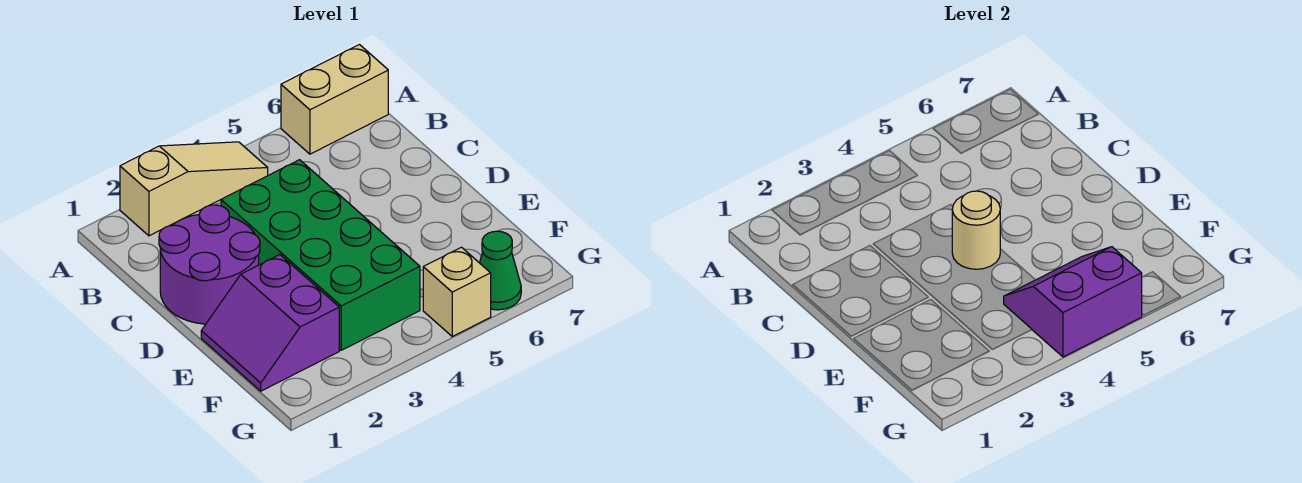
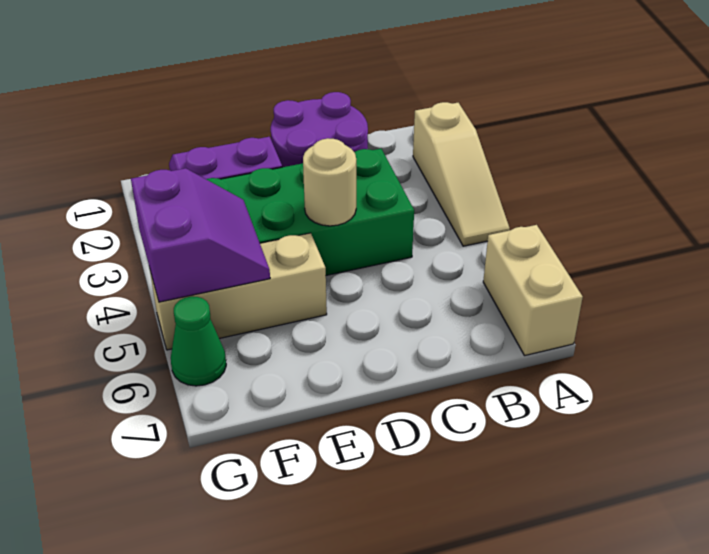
tan brick G5 level 1 -> tan brick E5:G5 level 1

